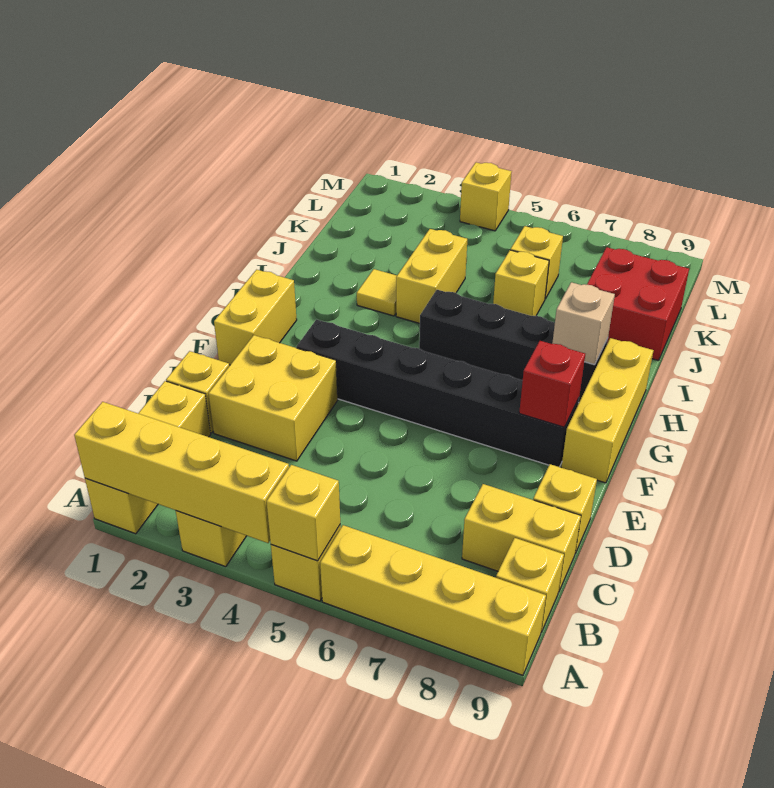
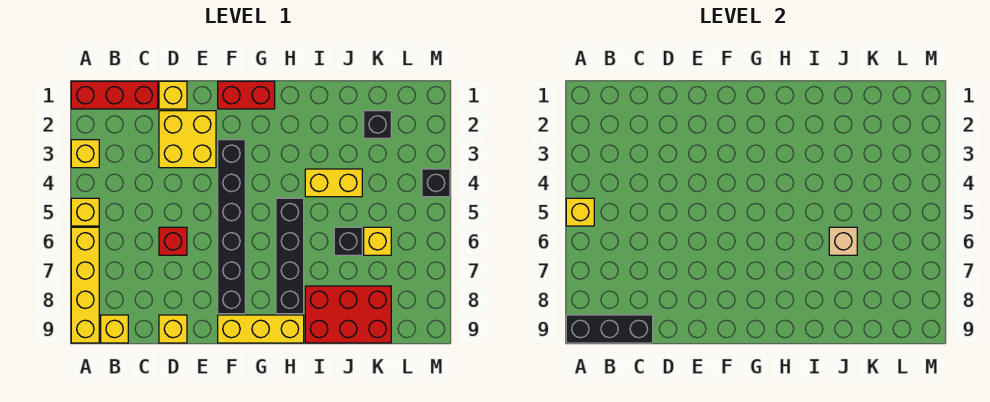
yellow brick A1:C1 level 1 -> red brick A1:C1 level 1
yellow brick A1:A4 level 2 -> none
none -> black brick A9:C9 level 2
yellow brick C8:C9 level 1 -> none
yellow brick F1:G1 level 1 -> red brick F1:G1 level 1
red brick F8 level 2 -> red brick D6 level 1
tan brick H8 level 2 -> tan brick J6 level 2
yellow tile I3 level 1 -> none
yellow brick J6 level 1 -> black brick J6 level 1
red brick J8:K9 level 1 -> red brick I8:K9 level 1
none -> black brick K2 level 1
yellow brick M4 level 1 -> black brick M4 level 1

